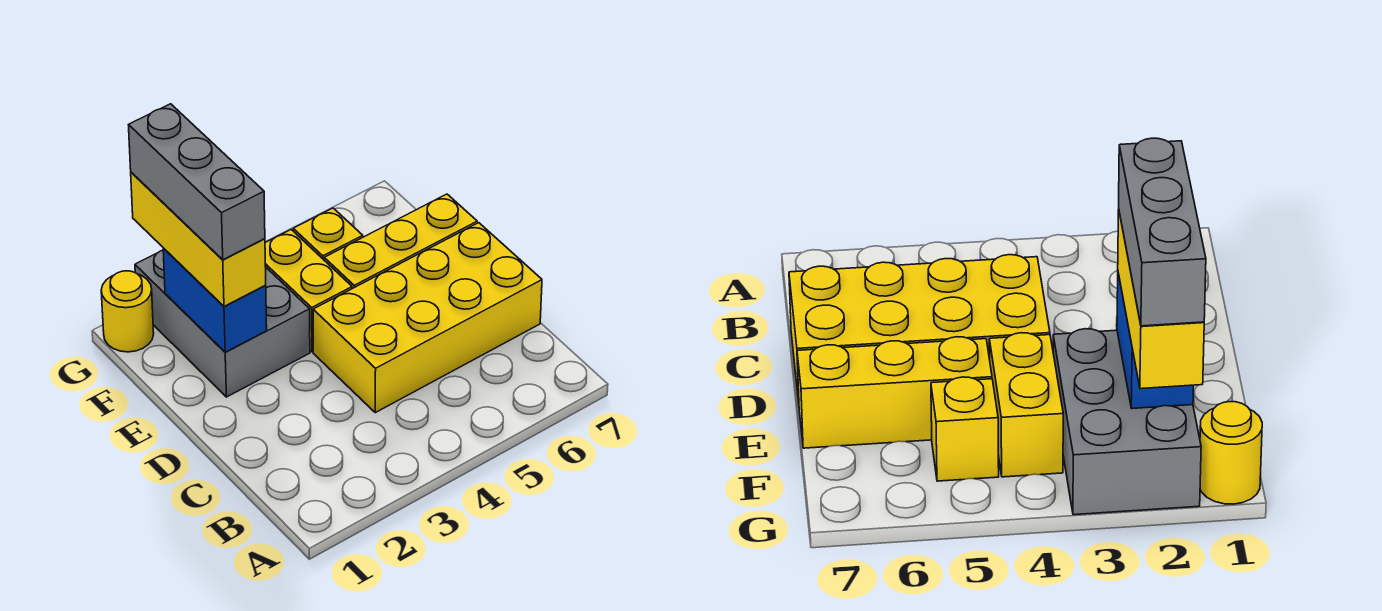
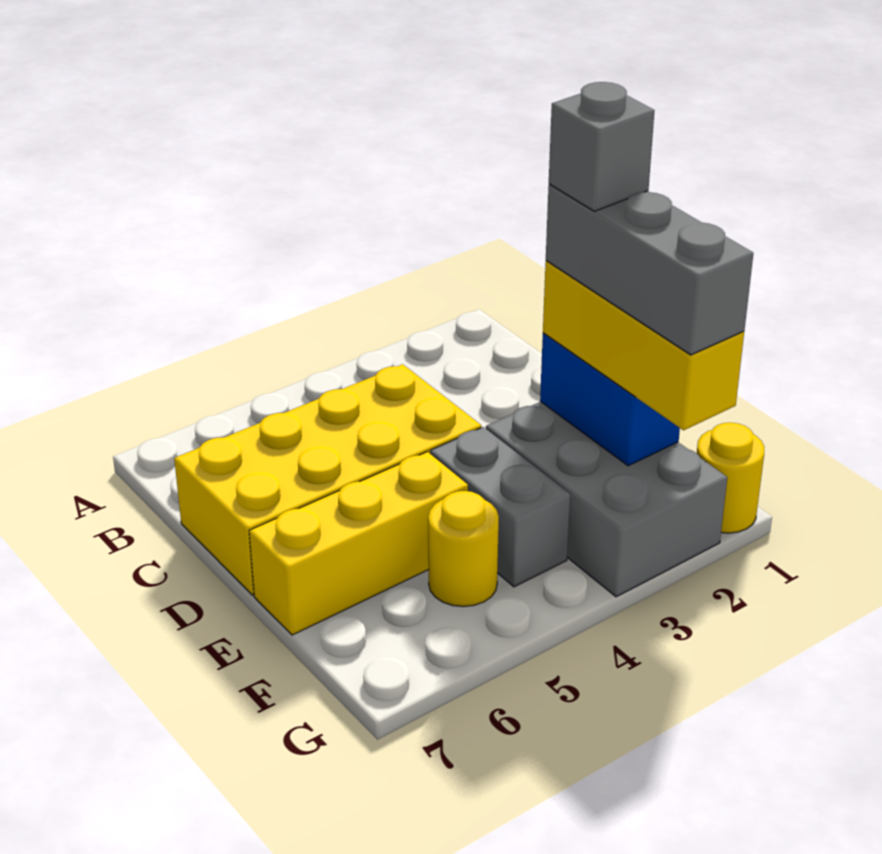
none -> grey brick E2 level 5
yellow brick E4:F4 level 1 -> grey brick E4:F4 level 1
yellow brick F5 level 1 -> yellow round brick F5 level 1

